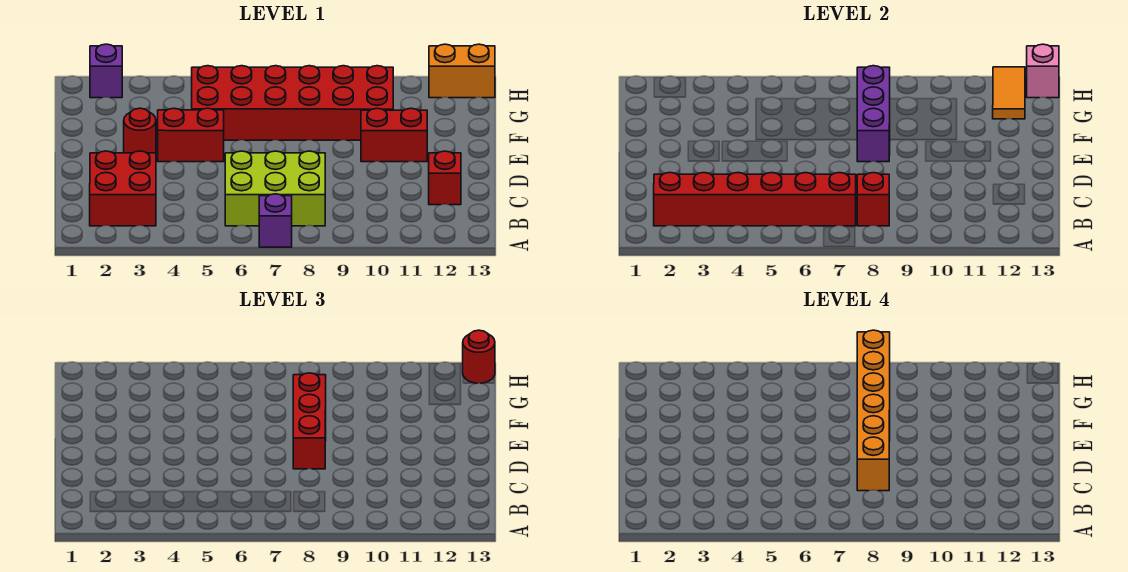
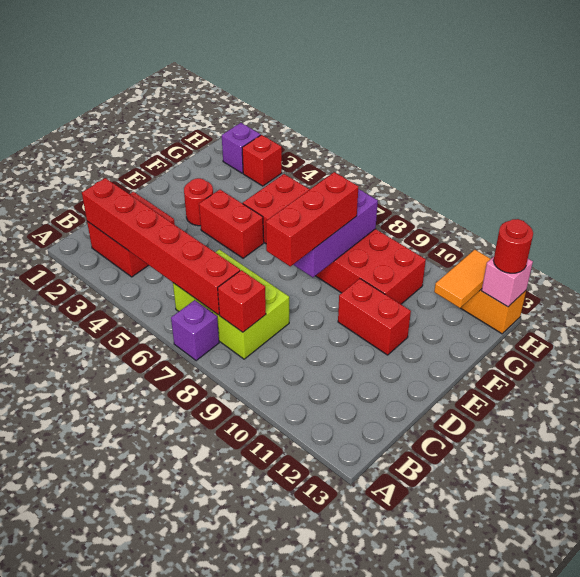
orange brick C8:H8 level 4 -> none
red brick C12 level 1 -> red brick H3 level 1

